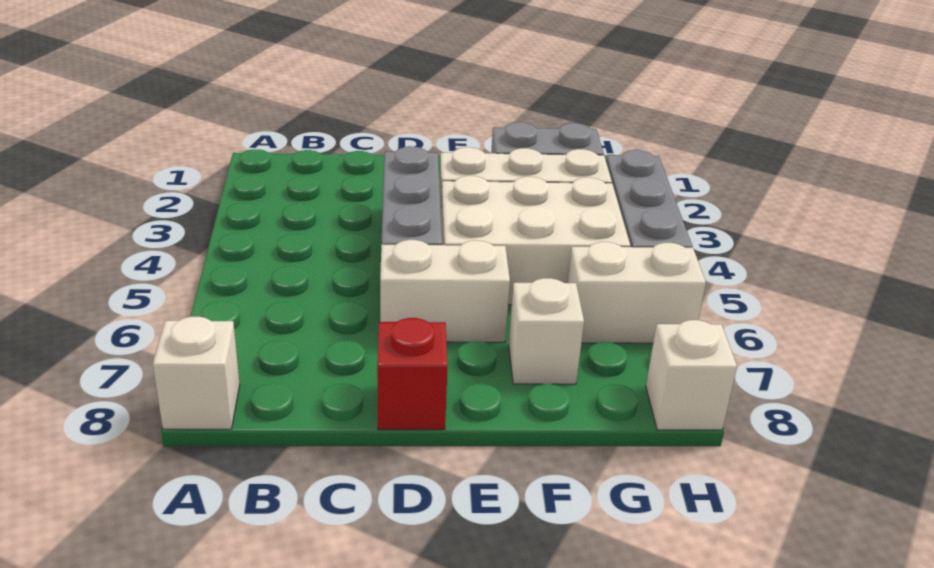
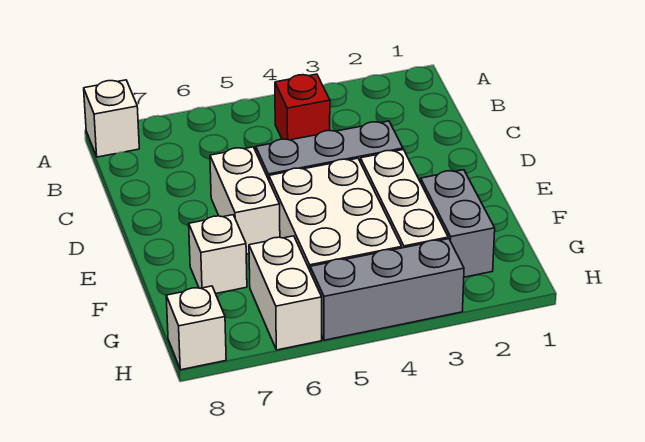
red brick D8 level 1 -> red brick B4 level 1

